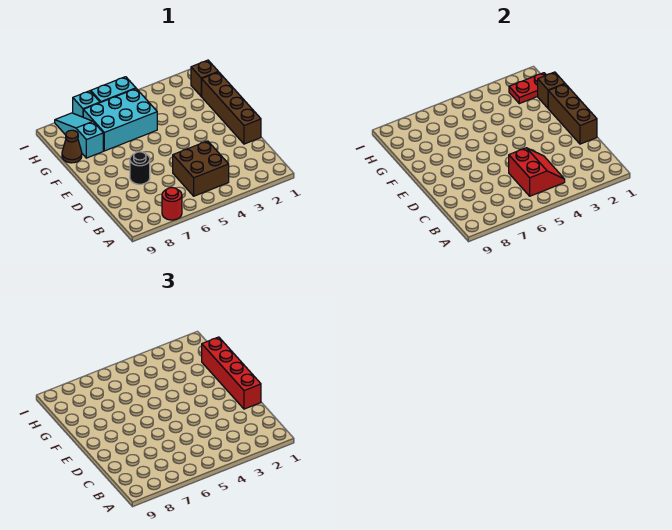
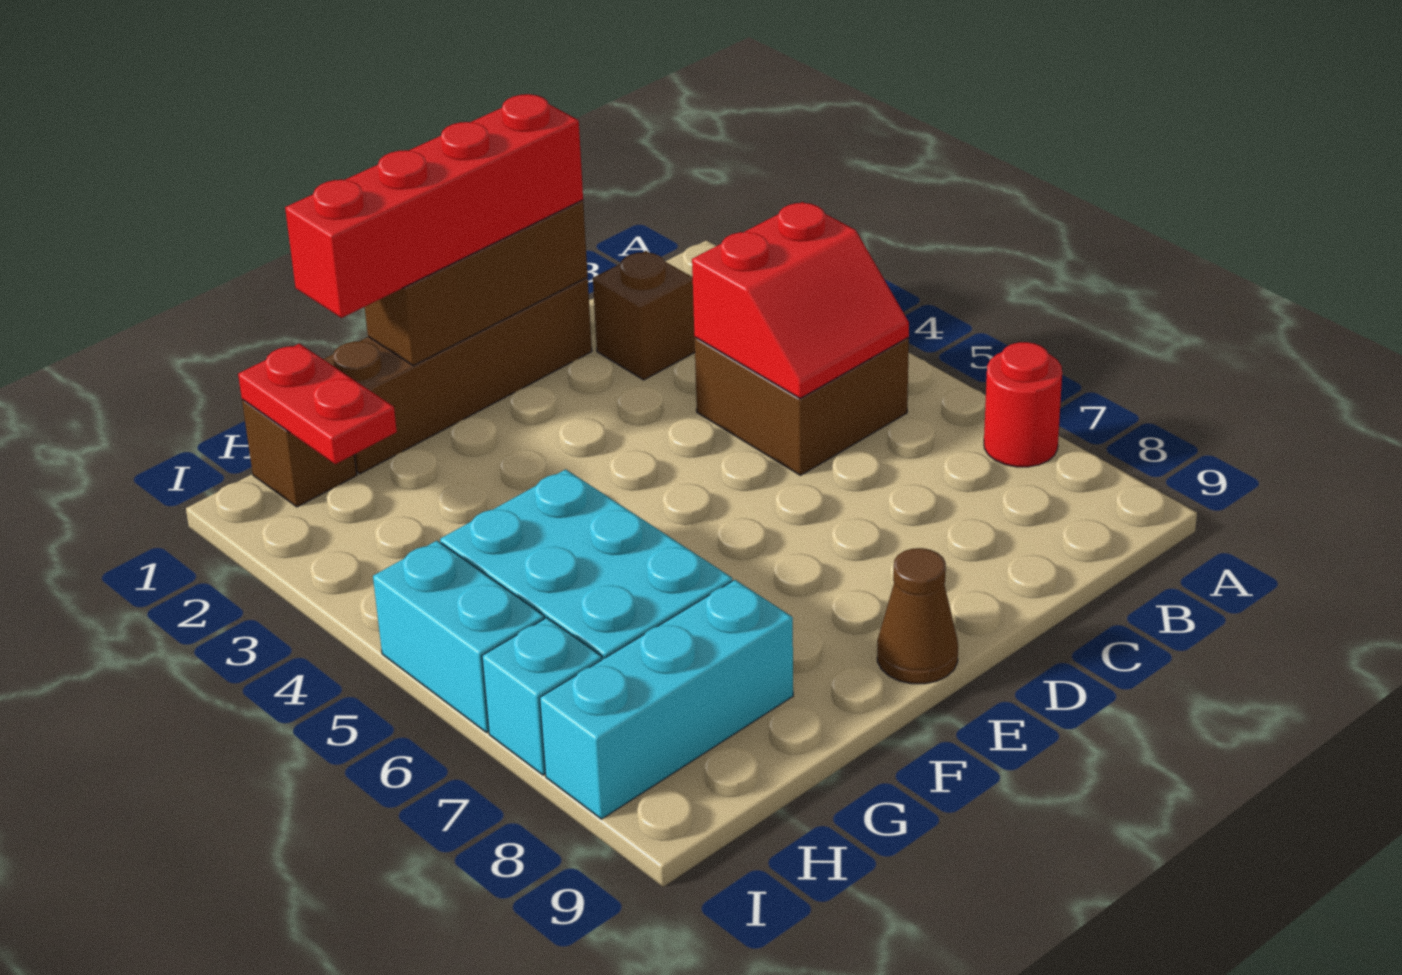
red slope B4:C5 level 2 top 5 -> red slope B4:C5 level 2 top 4
black round brick D7 level 1 -> none
brown brick G1 level 2 -> brown brick C2 level 1
cyan slope G8:I8 level 1 top G -> cyan brick G8:I8 level 1
brown cone G9 level 1 -> brown cone E9 level 1

